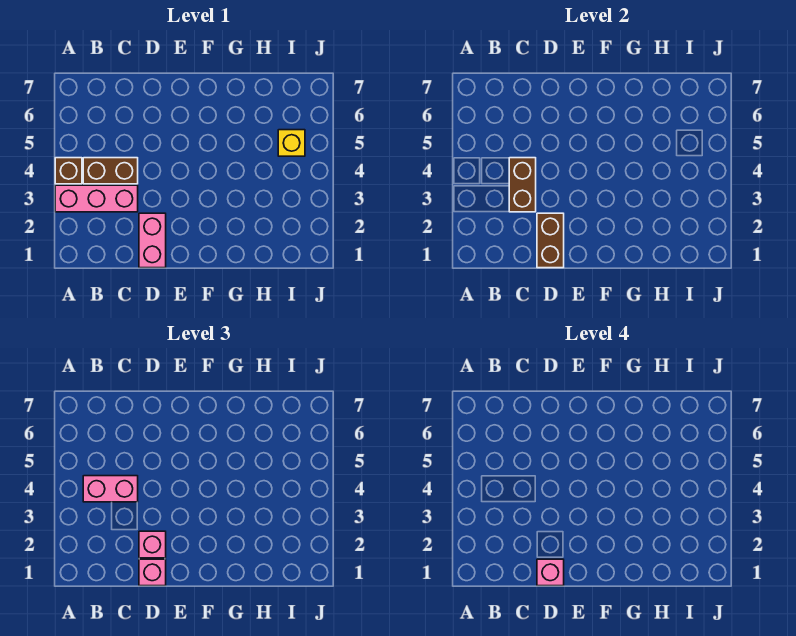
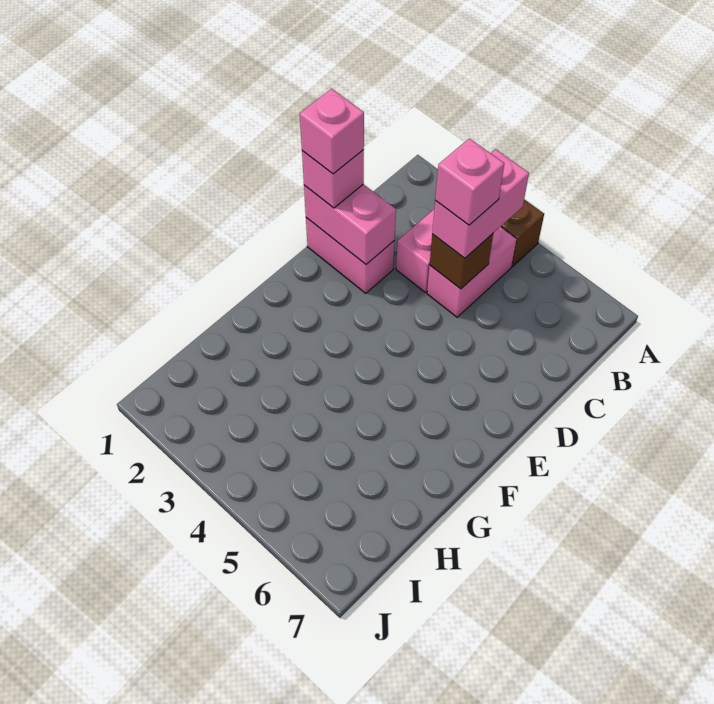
brown brick B4:C4 level 1 -> pink brick B4:C4 level 1
brown brick C3:C4 level 2 -> brown brick C4 level 2
brown brick D1:D2 level 2 -> pink brick D1:D2 level 2
pink brick D2 level 3 -> pink brick C4 level 4
yellow brick I5 level 1 -> none

